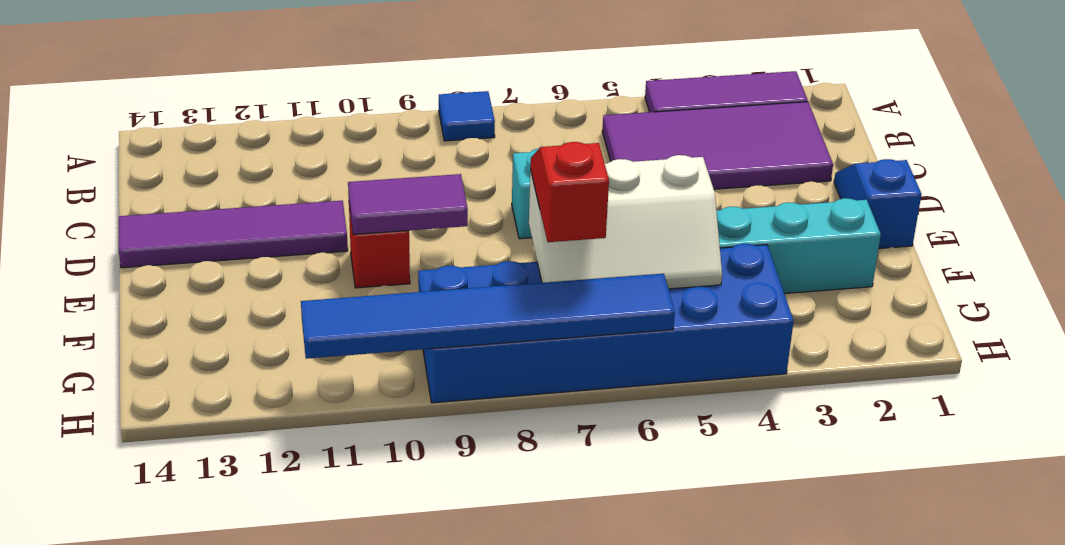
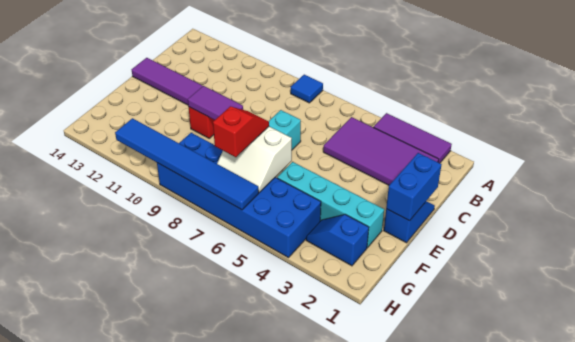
none -> blue brick D1:E1 level 2
white slope F5:G7 level 2 top F -> white slope F6:G7 level 2 top F
none -> blue slope G2:G3 level 1 top 2

